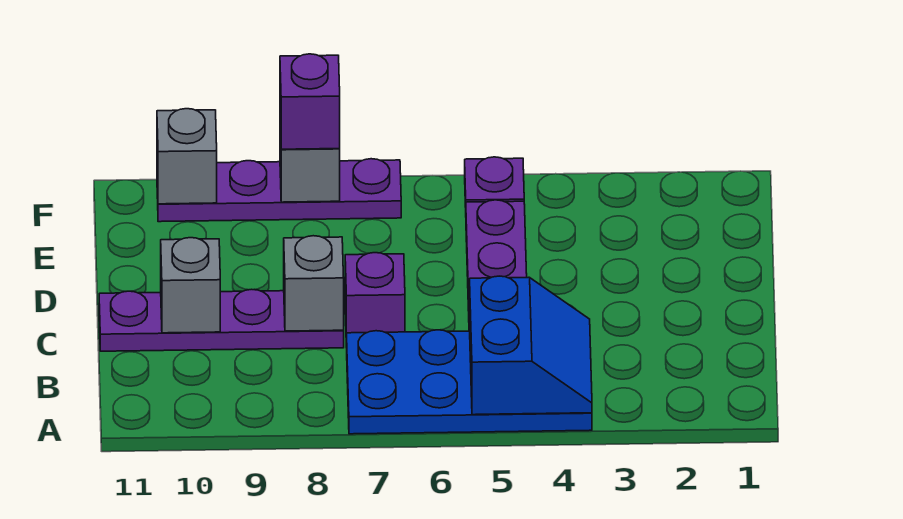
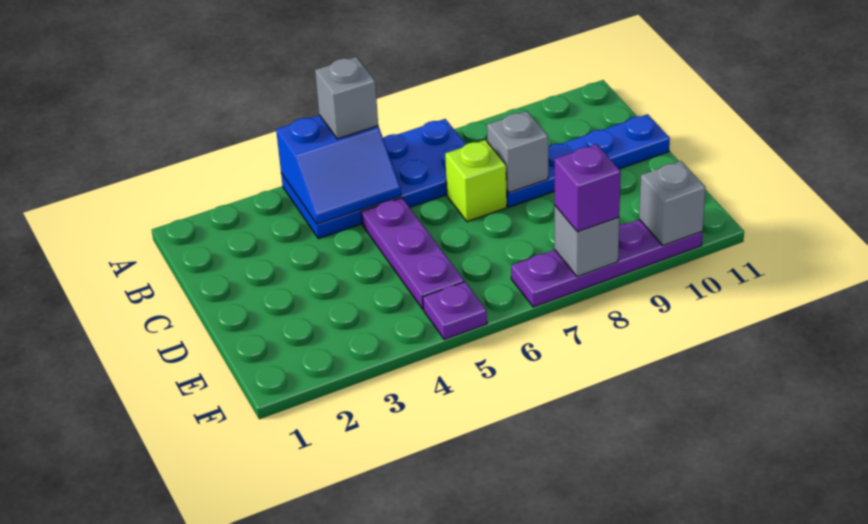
blue slope A4:B5 level 2 top 5 -> blue slope A4:B5 level 2 top A
purple brick C7 level 1 -> lime brick C7 level 1
purple plate C8:C11 level 1 -> blue plate C8:C11 level 1
grey brick C10 level 2 -> grey brick A5 level 3

